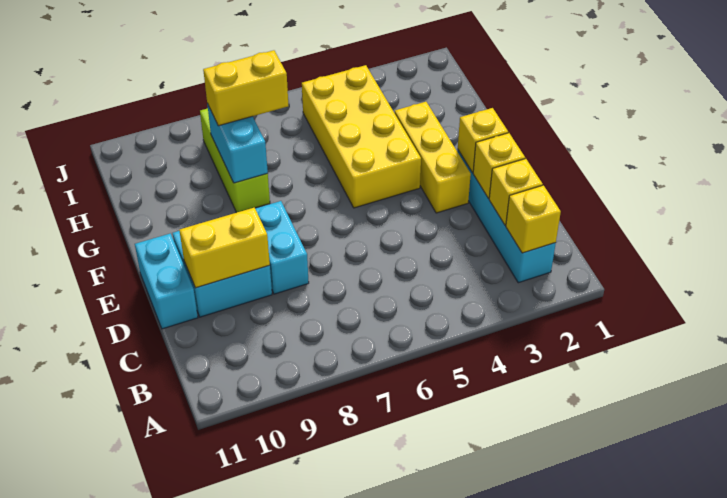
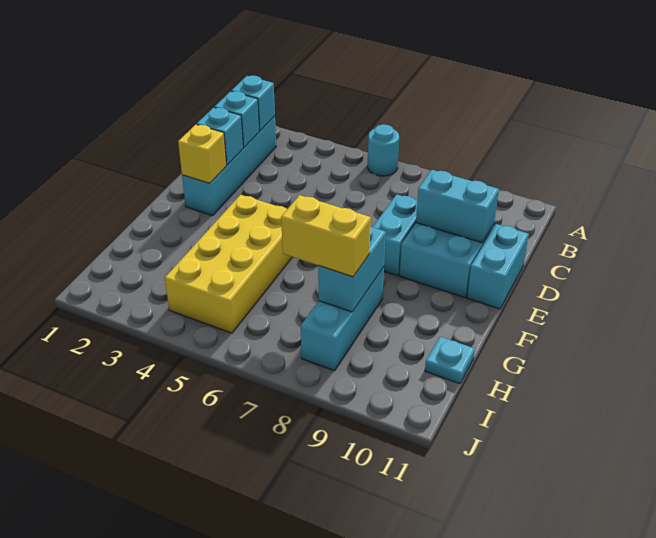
none -> cyan round brick A6 level 1
yellow brick B2 level 2 -> cyan brick B2 level 2
yellow brick C2 level 2 -> cyan brick C2 level 2
yellow brick D2 level 2 -> cyan brick D2 level 2
yellow brick D9:D10 level 2 -> cyan brick D9:D10 level 2
yellow brick E3:G3 level 1 -> none
lime brick G8:I8 level 1 -> cyan brick G8:I8 level 1
none -> cyan plate H11 level 1

